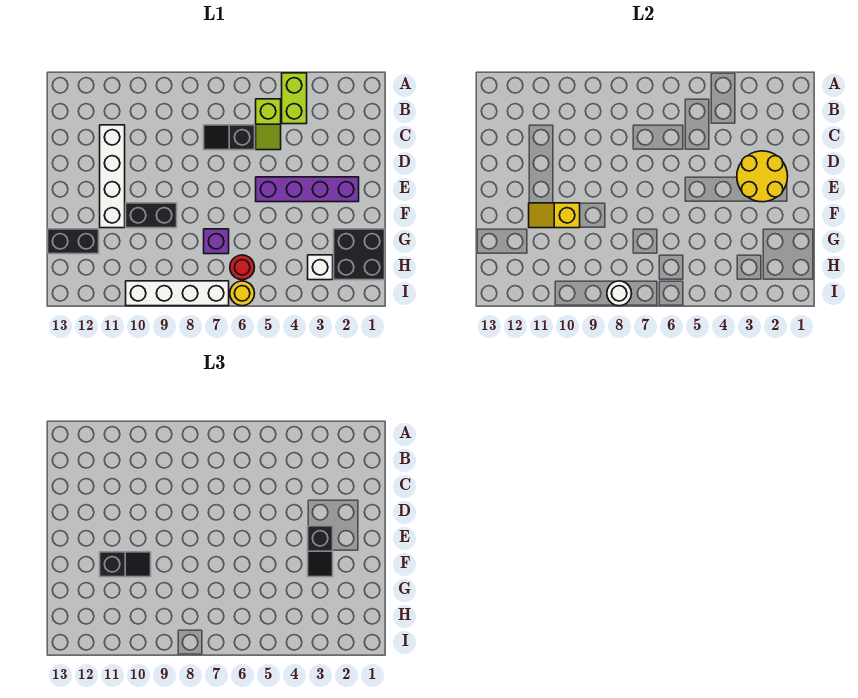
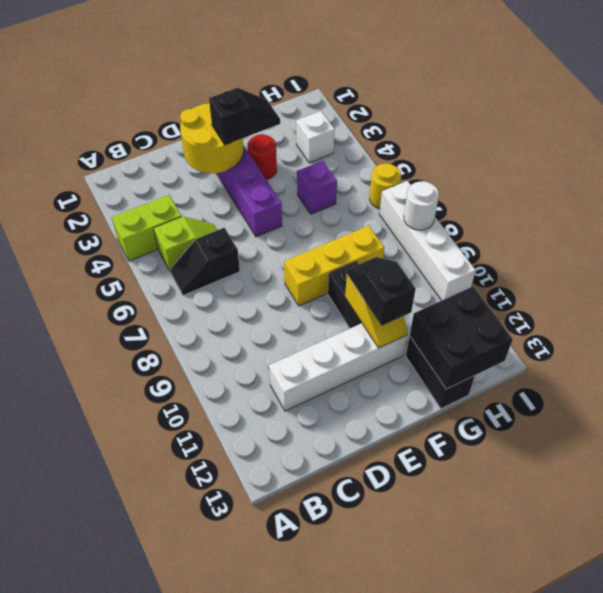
black slope C6:C7 level 1 top 6 -> black slope B6:C6 level 1 top C
none -> yellow brick E8:G8 level 1
black brick G1:H2 level 1 -> black brick G12:H13 level 2
purple brick G7 level 1 -> purple brick G5 level 1
red round brick H6 level 1 -> red round brick F3 level 1

